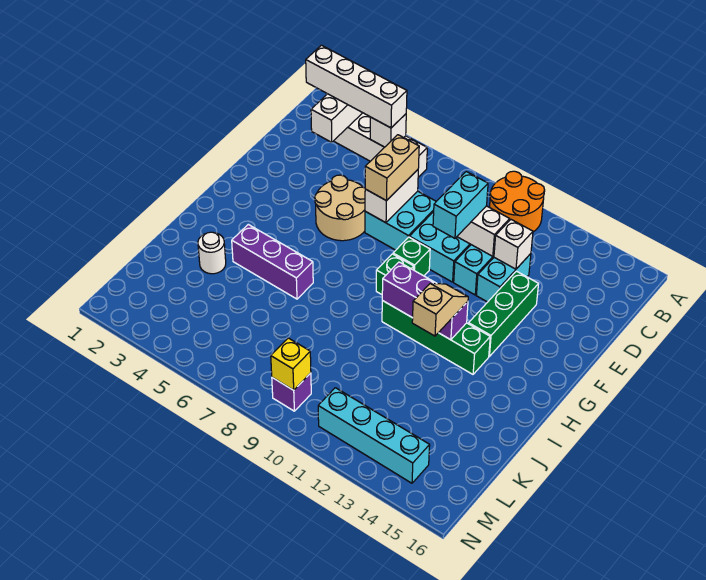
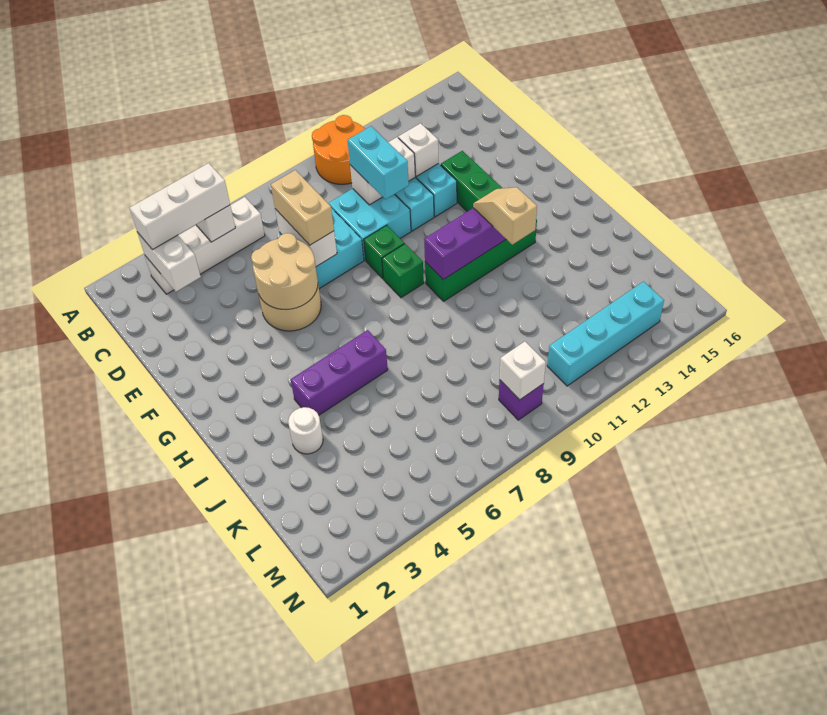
white brick B2:B5 level 3 -> white brick B3:B5 level 3
none -> tan round brick E5:F6 level 2
yellow brick M9 level 2 -> white brick M9 level 2

